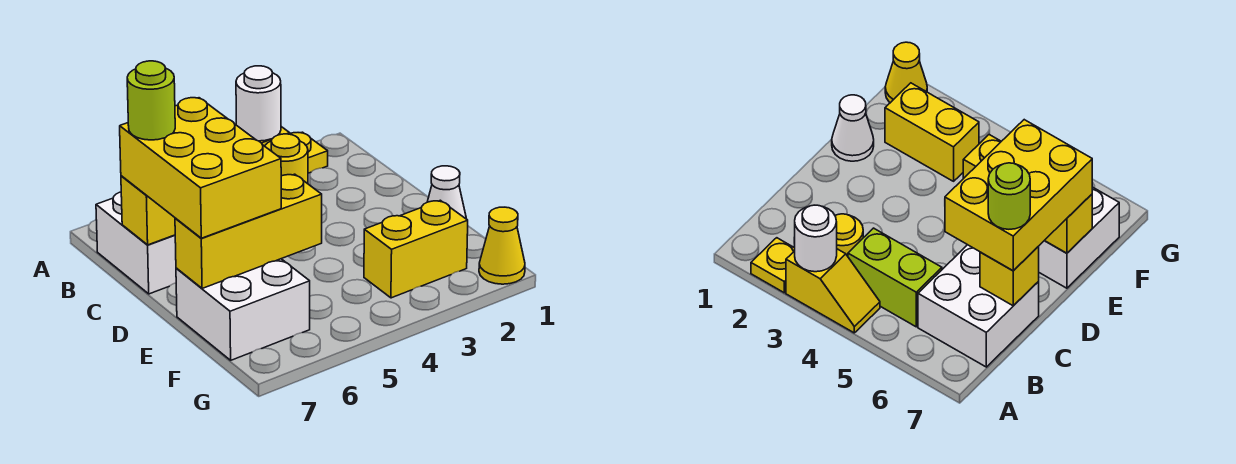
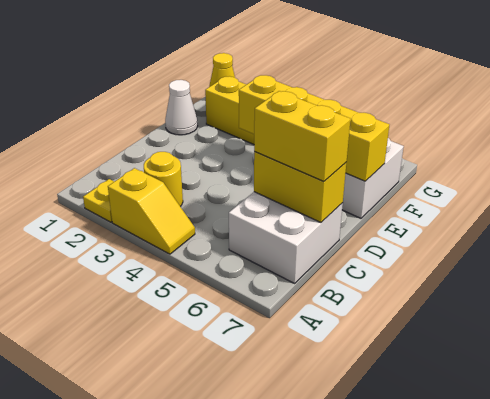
white round brick A3 level 2 -> none
lime brick B4:B5 level 1 -> none
yellow brick C6:E7 level 3 -> yellow brick C6:C7 level 3
yellow brick C7 level 2 -> yellow brick C6:C7 level 2
lime round brick C7 level 4 -> none
yellow brick E5:E7 level 2 -> yellow brick E4:E7 level 2

